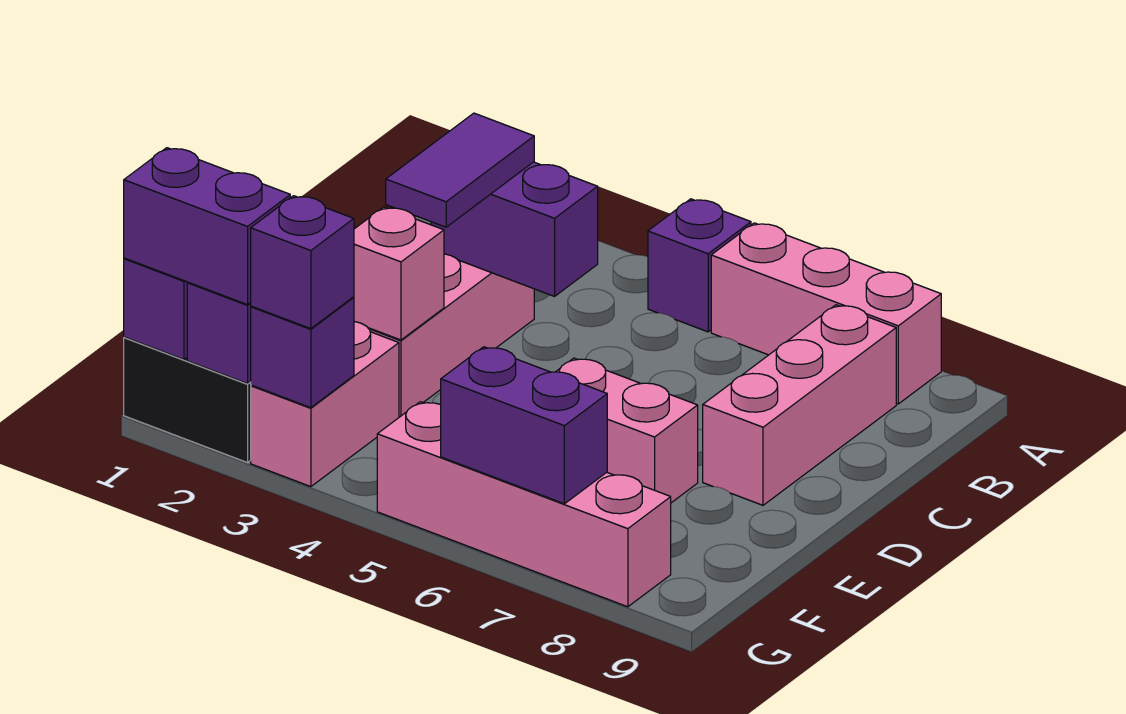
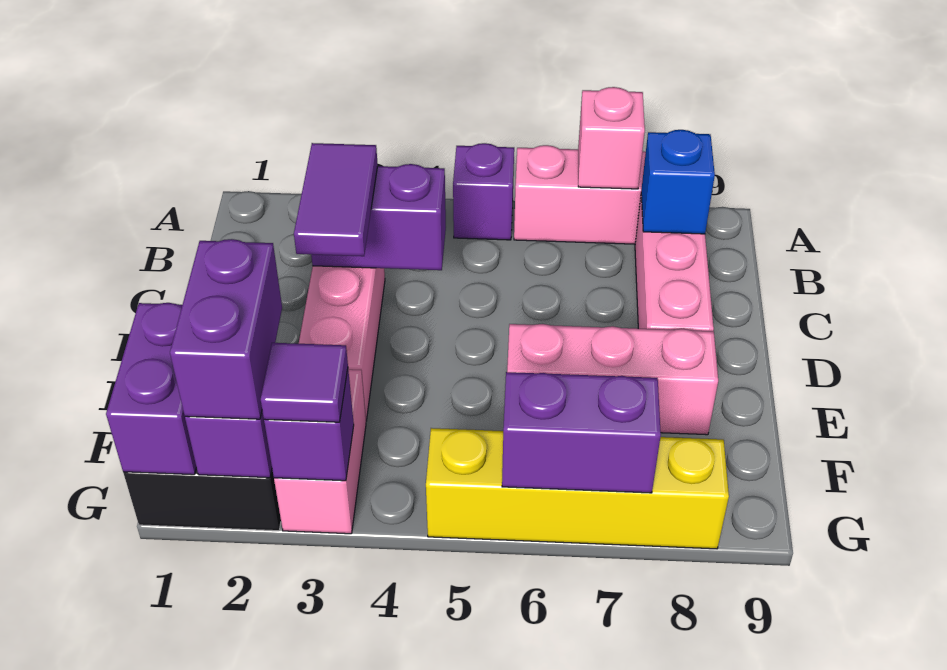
none -> blue brick B8 level 2
pink brick E3 level 2 -> pink brick A7 level 2
pink brick E6:E7 level 1 -> pink brick E6:E8 level 1
purple brick G1:G2 level 3 -> purple brick F2:G2 level 3
purple brick G3 level 3 -> purple tile G3 level 3
pink brick G5:G8 level 1 -> yellow brick G5:G8 level 1

